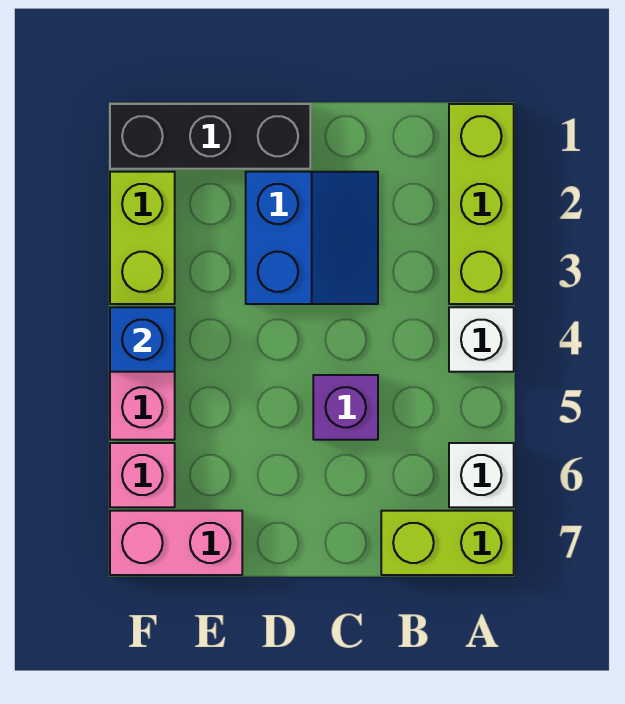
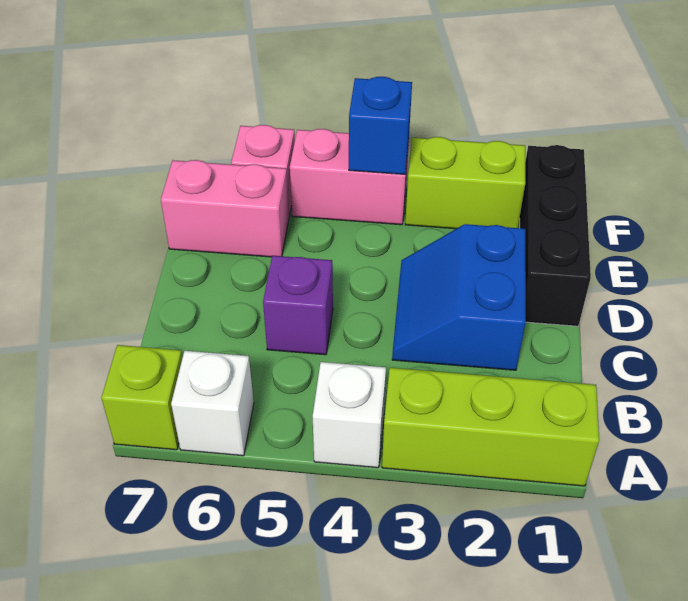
lime brick A7:B7 level 1 -> lime brick A7 level 1
blue slope C2:D3 level 1 top D -> blue slope C2:D3 level 1 top 2
pink brick E7:F7 level 1 -> pink brick E6:E7 level 1

